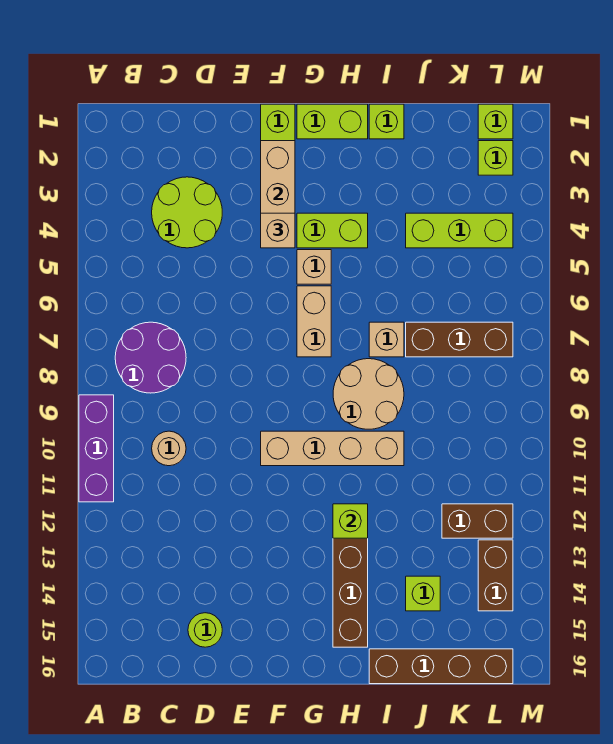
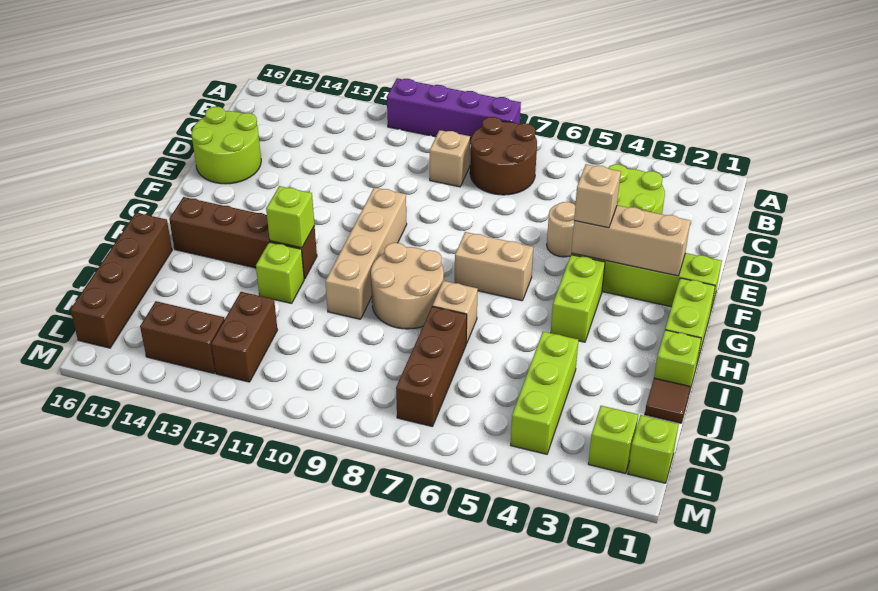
purple brick A9:A11 level 1 -> purple brick A8:A11 level 1
purple round brick B7:C8 level 1 -> brown round brick B7:C8 level 1
tan round brick C10 level 1 -> tan round brick E5 level 1
lime round brick D15 level 1 -> lime round brick D15:E16 level 1
tan brick G5 level 1 -> tan brick C9 level 1
none -> brown tile J1 level 1
lime brick J14 level 1 -> lime brick I12 level 1

